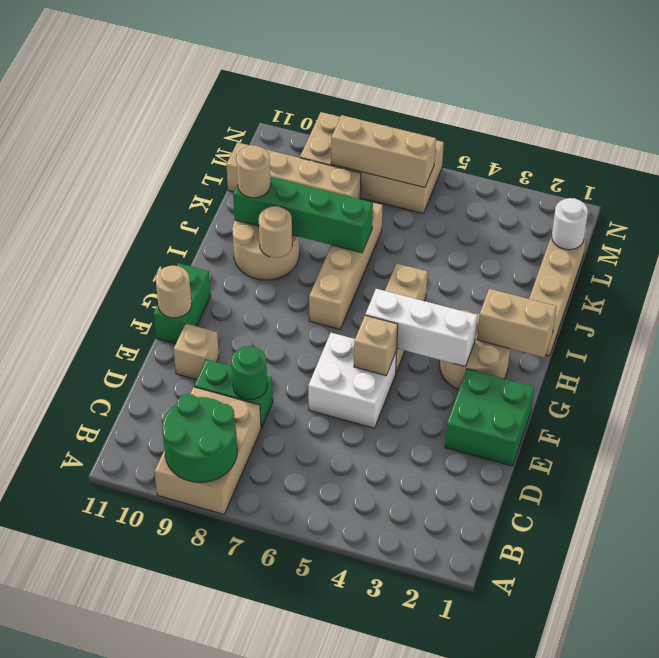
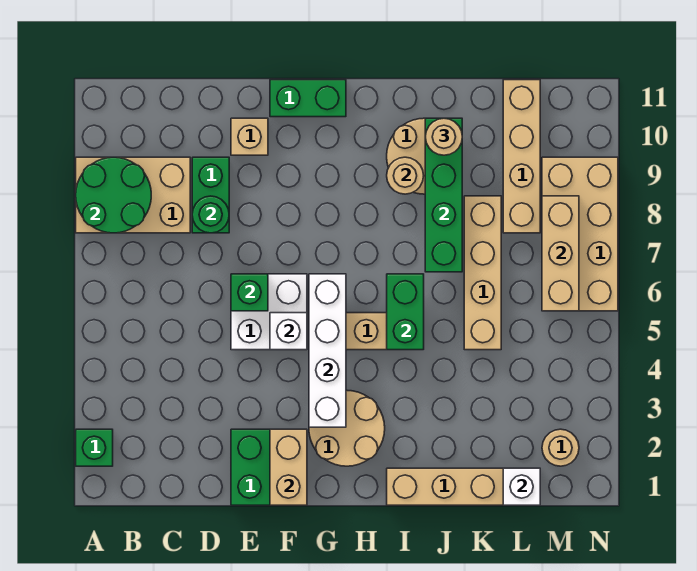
none -> green brick A2 level 1
none -> green brick E6 level 2
tan brick F5 level 2 -> white brick F5 level 2
tan round brick F11 level 2 -> tan round brick M2 level 1
white brick G3:G5 level 2 -> white brick G3:G6 level 2
tan brick H1:H2 level 2 -> tan brick F1:F2 level 2
tan brick H7:K7 level 1 -> tan brick K5:K8 level 1
none -> green brick I5:I6 level 2
white round brick L1 level 2 -> white brick L1 level 2

